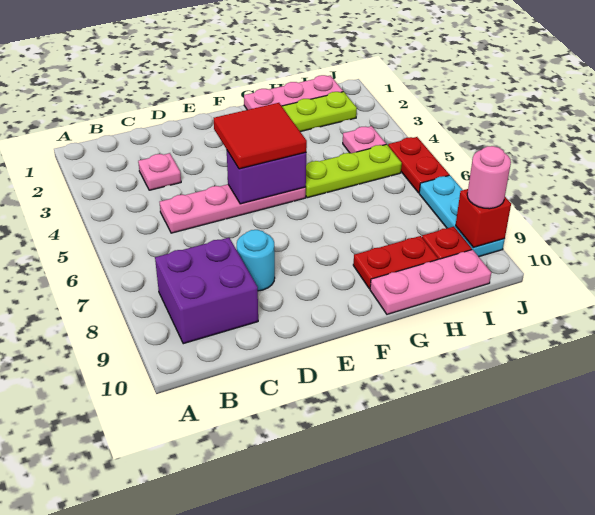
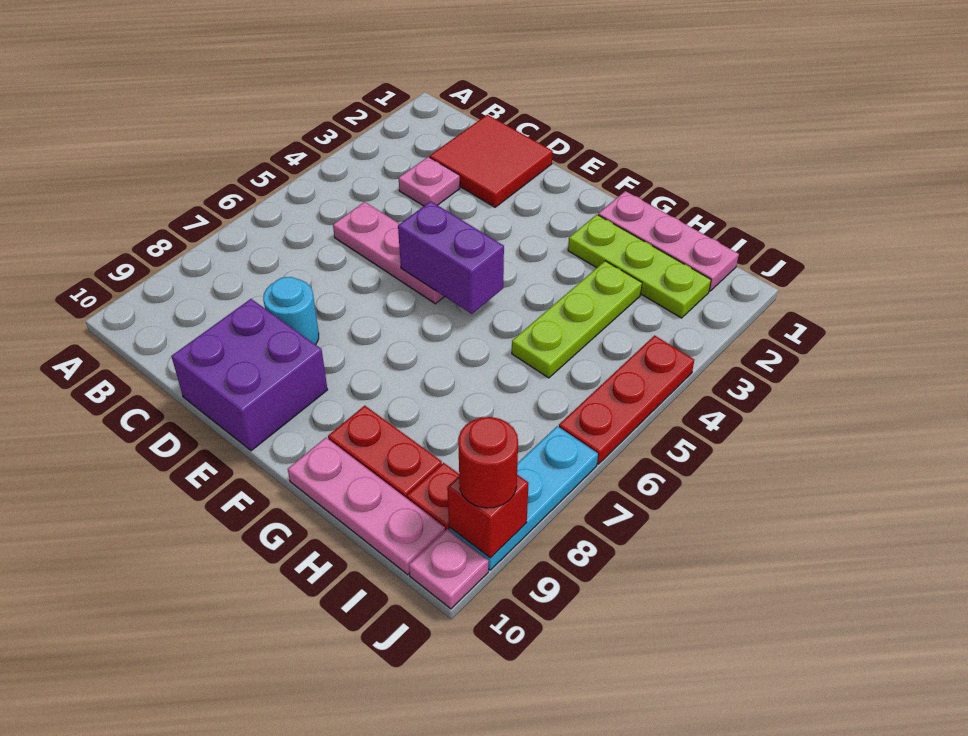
purple brick B8:C9 level 1 -> purple brick D9:E10 level 1
pink plate C5:F5 level 1 -> pink plate C5:E5 level 1
red tile E4:F5 level 3 -> red tile C1:D2 level 1
lime plate G5:I5 level 1 -> lime plate H3:H5 level 1
pink plate I4 level 1 -> pink plate J10 level 1
red plate J5:J6 level 1 -> red plate J4:J6 level 1
pink round brick J9 level 3 -> red round brick J9 level 3

